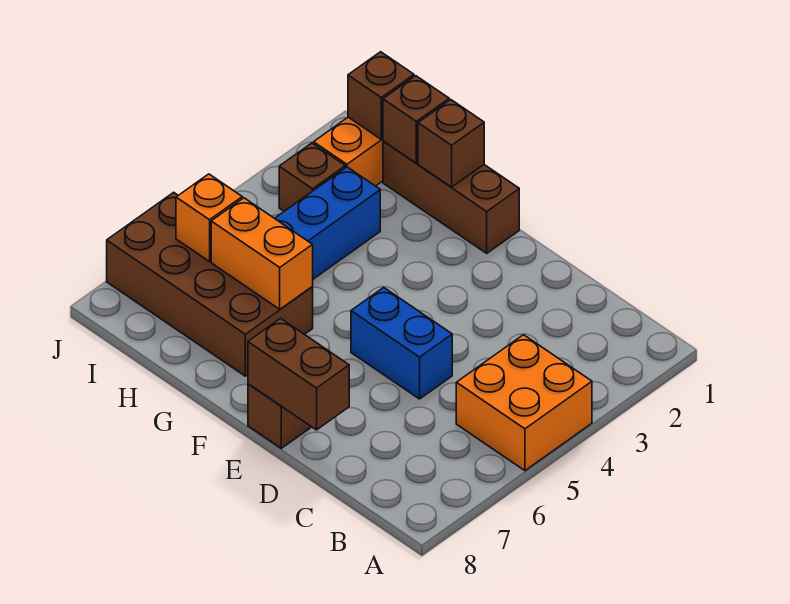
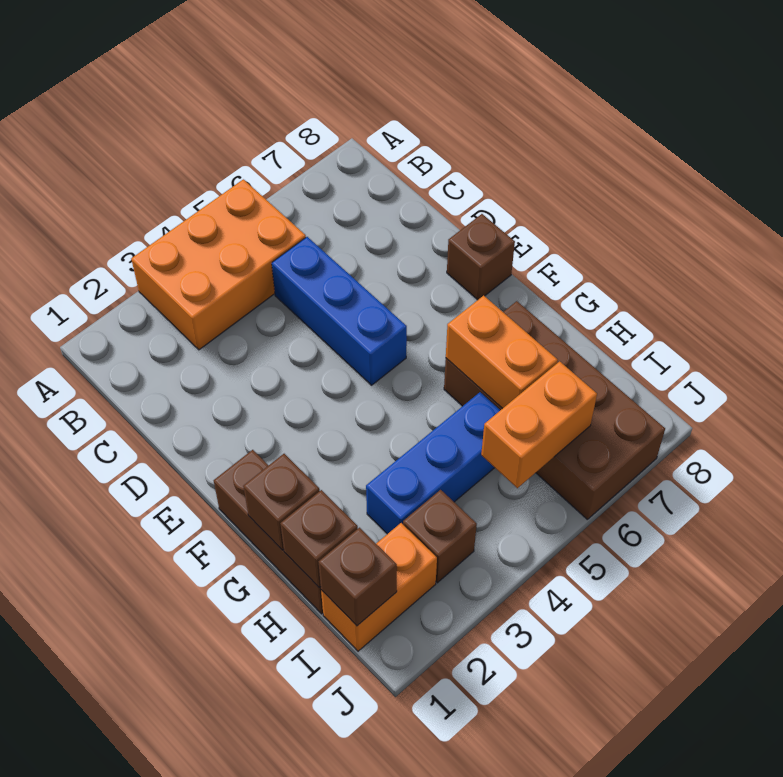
orange brick A4:B5 level 1 -> orange brick A3:B5 level 1
blue brick D5:E5 level 1 -> blue brick C5:E5 level 1
brown brick D8:E8 level 2 -> none
orange brick I6 level 2 -> orange brick I5:I6 level 2

